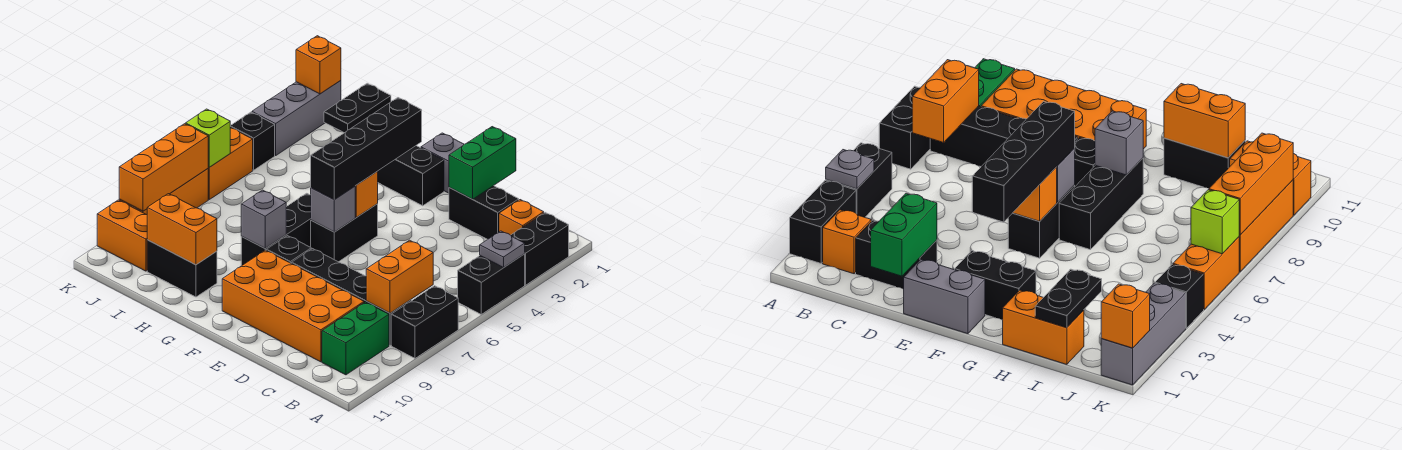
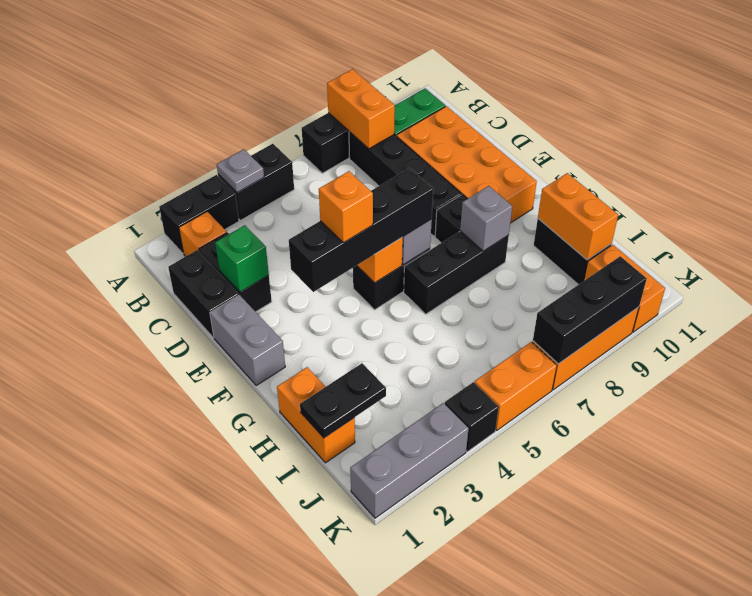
orange brick B7:B8 level 2 -> orange brick A8:B8 level 2
green brick D1:D2 level 2 -> green brick D2 level 2
black brick F2:G2 level 1 -> black brick C1:D1 level 1
orange brick K1 level 2 -> orange brick F4 level 4
lime brick K6 level 2 -> none
orange brick K7:K9 level 2 -> black brick K7:K9 level 2

